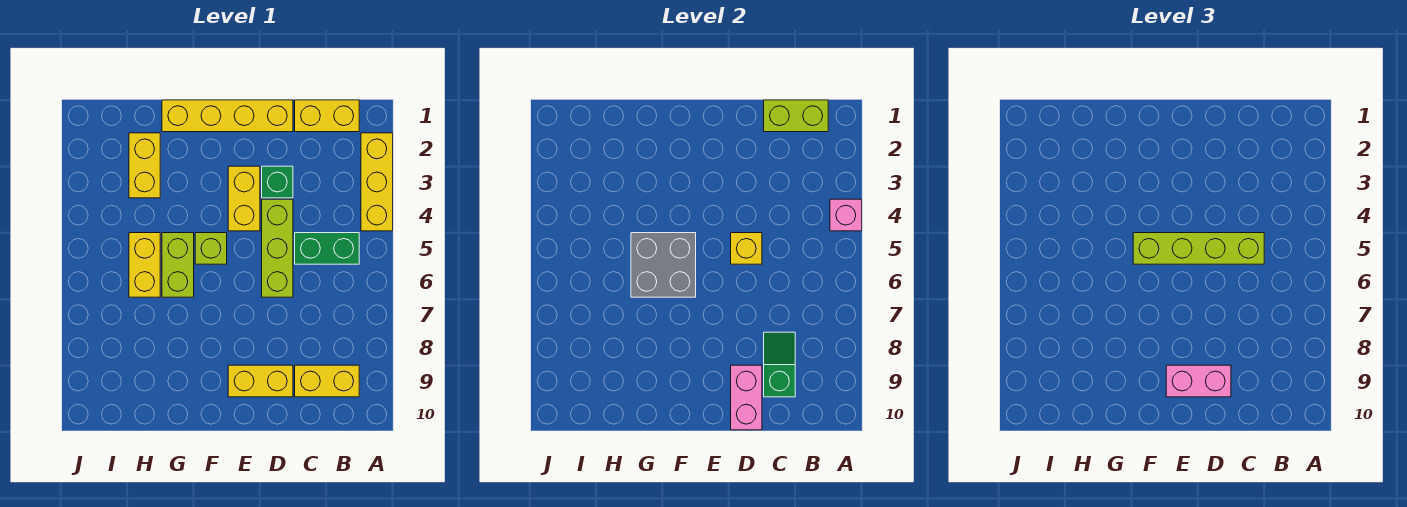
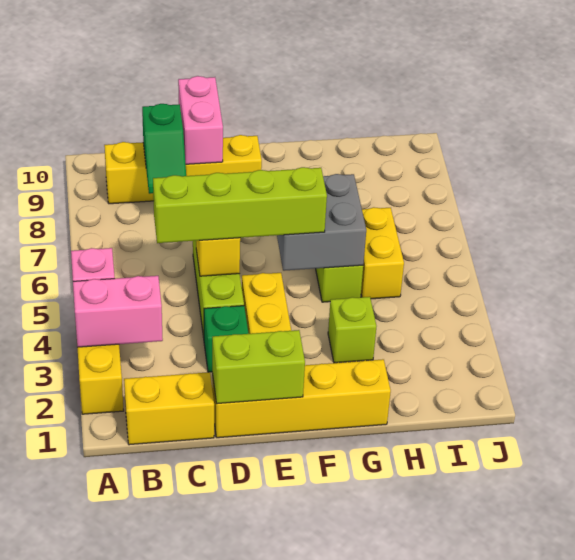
lime brick B1:C1 level 2 -> lime brick D1:E1 level 2
green brick B5:C5 level 1 -> none
pink brick D9:E9 level 3 -> pink brick A3:B3 level 2
lime brick F5 level 1 -> lime brick G3 level 1
yellow brick H2:H3 level 1 -> none

